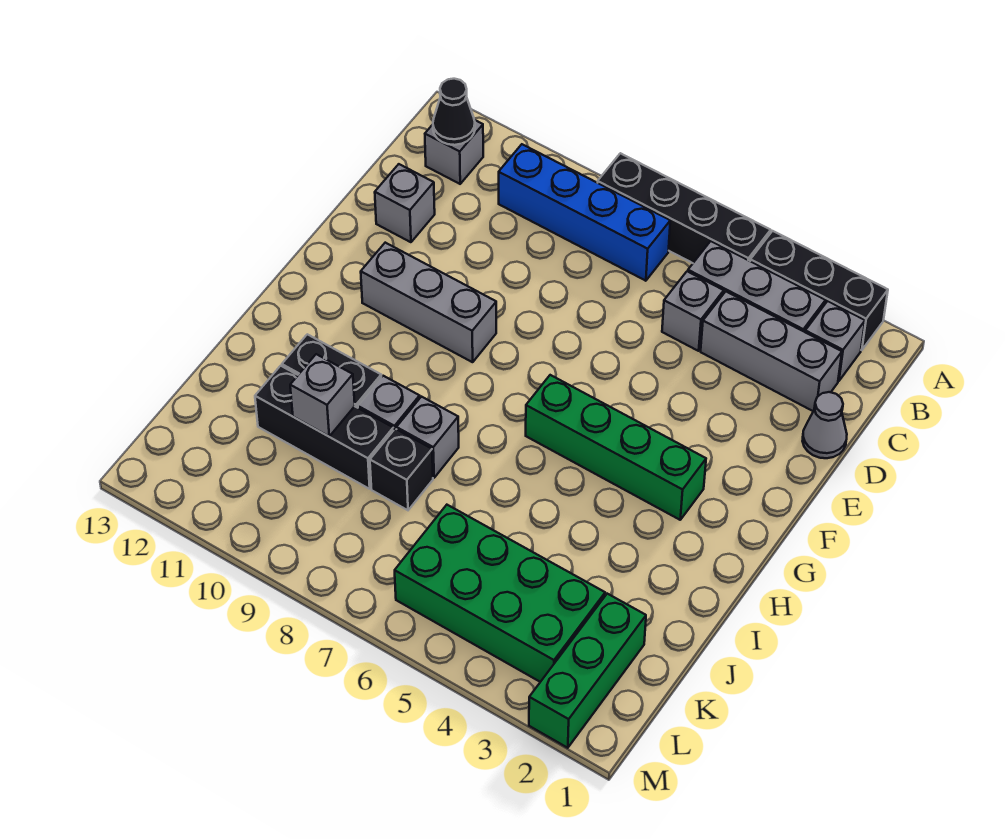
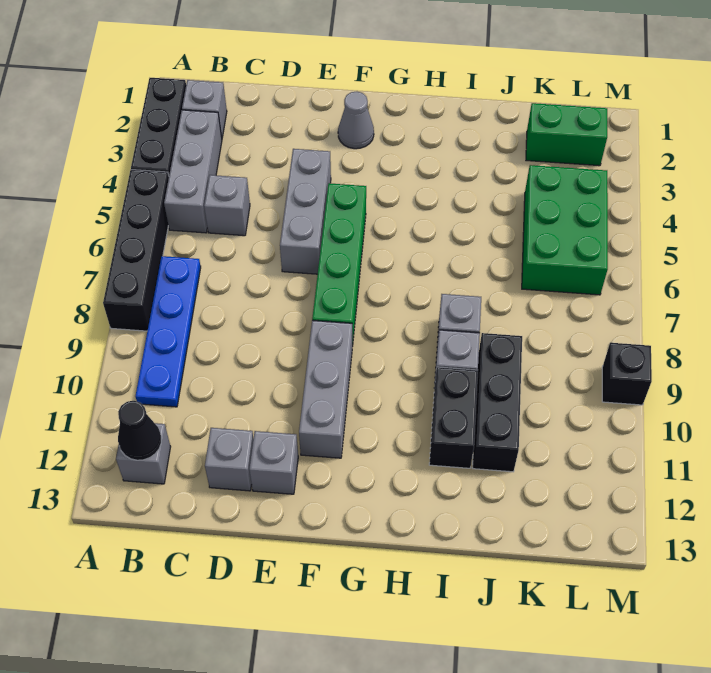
blue brick B7:B10 level 1 -> blue plate B7:B10 level 1
grey brick C2:C4 level 1 -> grey brick E4:E6 level 1
grey cone D1 level 1 -> grey cone F2 level 1
green brick G3:G6 level 1 -> green brick F5:F8 level 1
black brick J8 level 1 -> black brick M9 level 1
grey brick J10 level 2 -> grey brick E12 level 1
green brick K2:M2 level 1 -> green brick K2:L2 level 1
green brick K3:L6 level 1 -> green brick K4:L6 level 1

